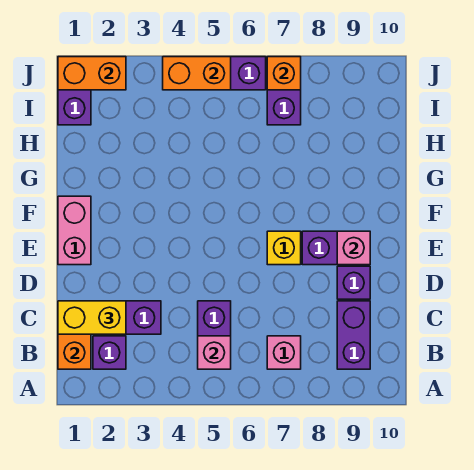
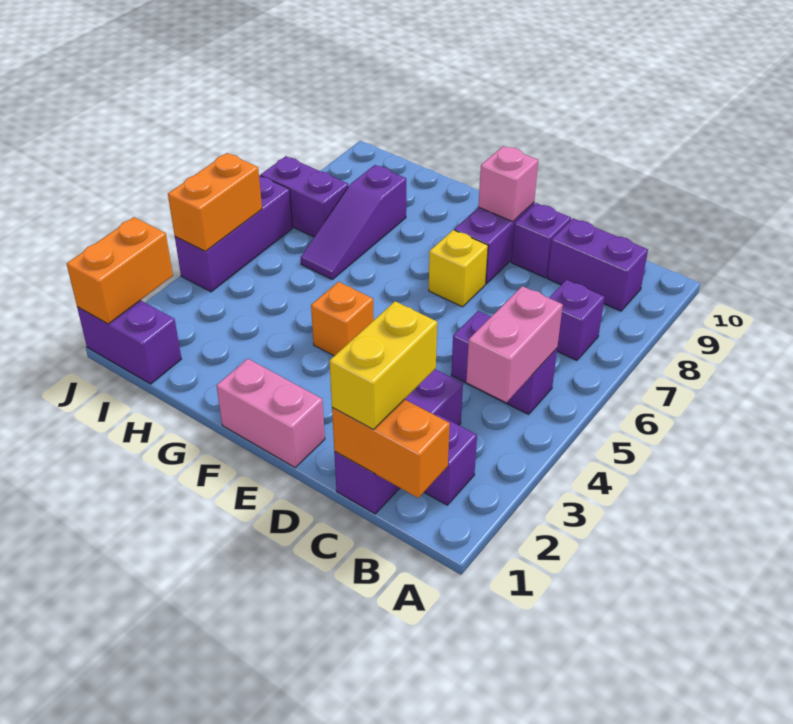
pink brick B5 level 2 -> pink brick B4:B5 level 2
pink brick B7 level 1 -> purple brick B7 level 1
none -> purple slope H6:H8 level 1 top 8
orange brick J7 level 2 -> orange brick F4 level 1

